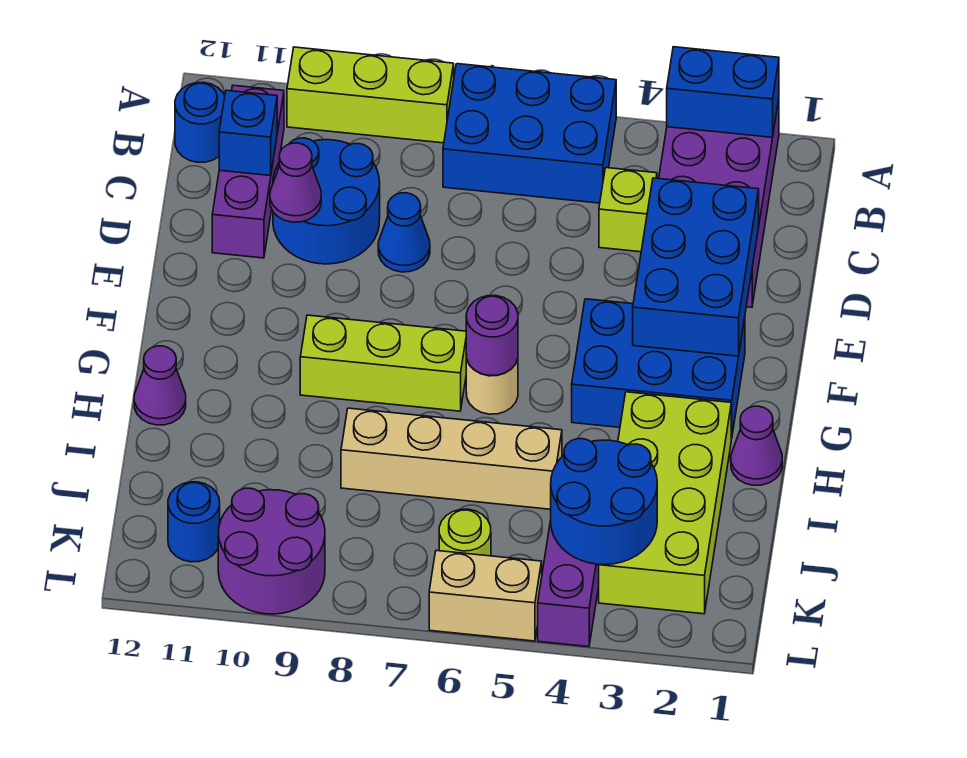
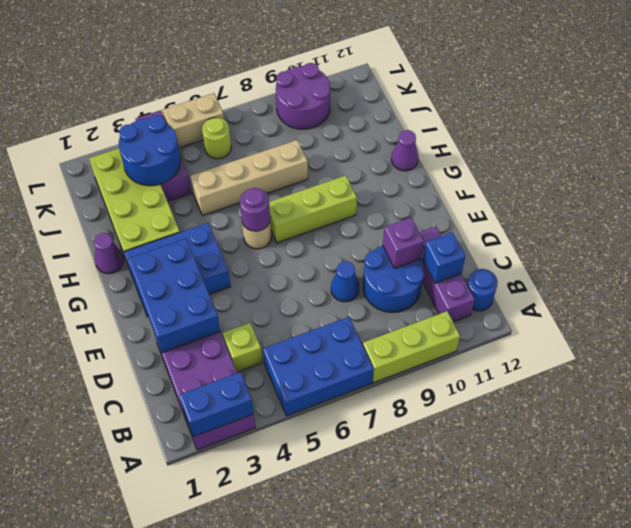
purple cone D10 level 2 -> purple brick D10 level 2
blue round brick K11 level 1 -> none

